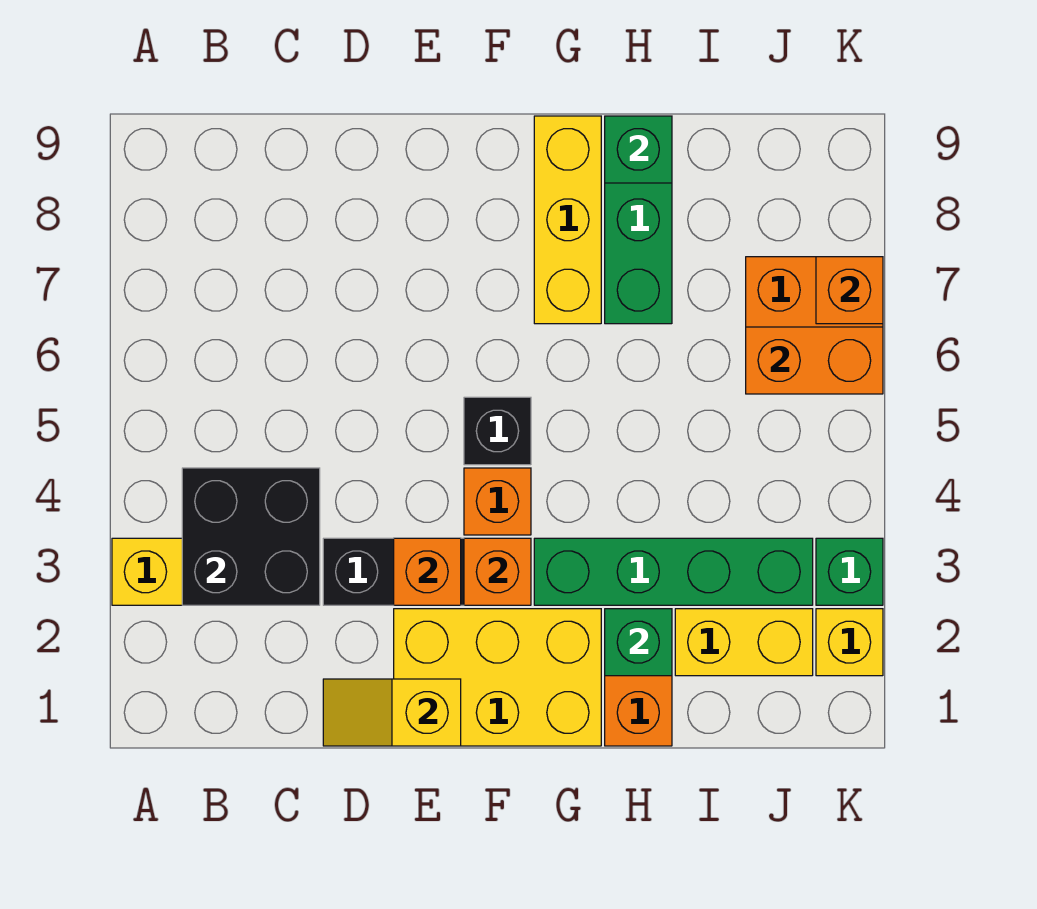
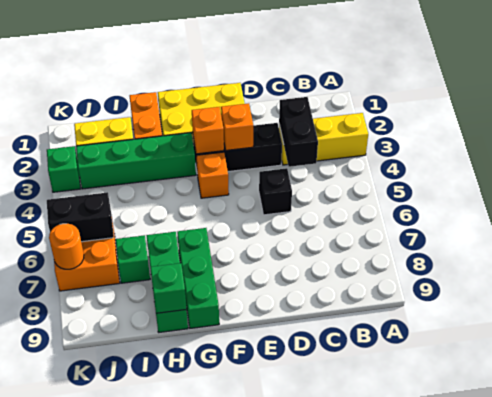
black brick B3:C4 level 2 -> black brick C3:C4 level 2
yellow slope D1:E1 level 2 top E -> none
black brick F5 level 1 -> black brick D5 level 1
yellow brick G7:G9 level 1 -> green brick G7:G9 level 1
green brick H2 level 2 -> green brick I7 level 1
orange brick J6:K6 level 2 -> black brick J6:K6 level 2
yellow brick K2 level 1 -> none
orange brick K7 level 2 -> orange round brick K7 level 2

